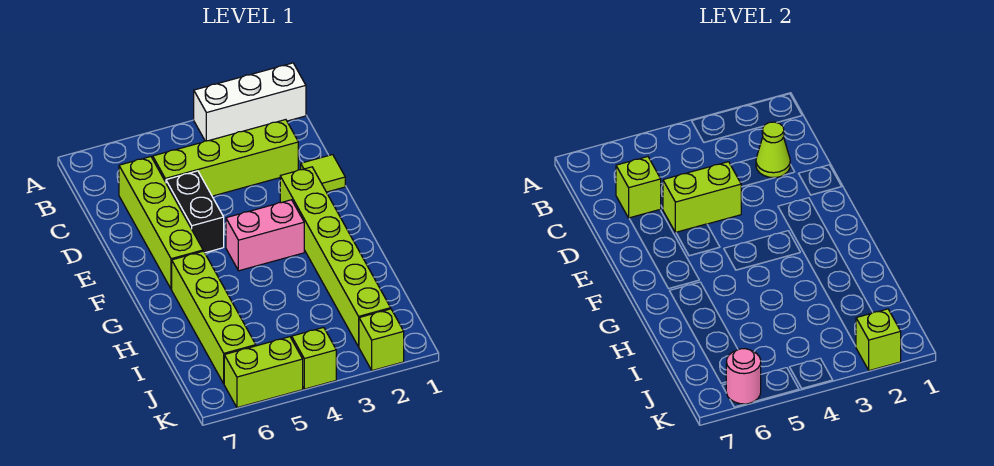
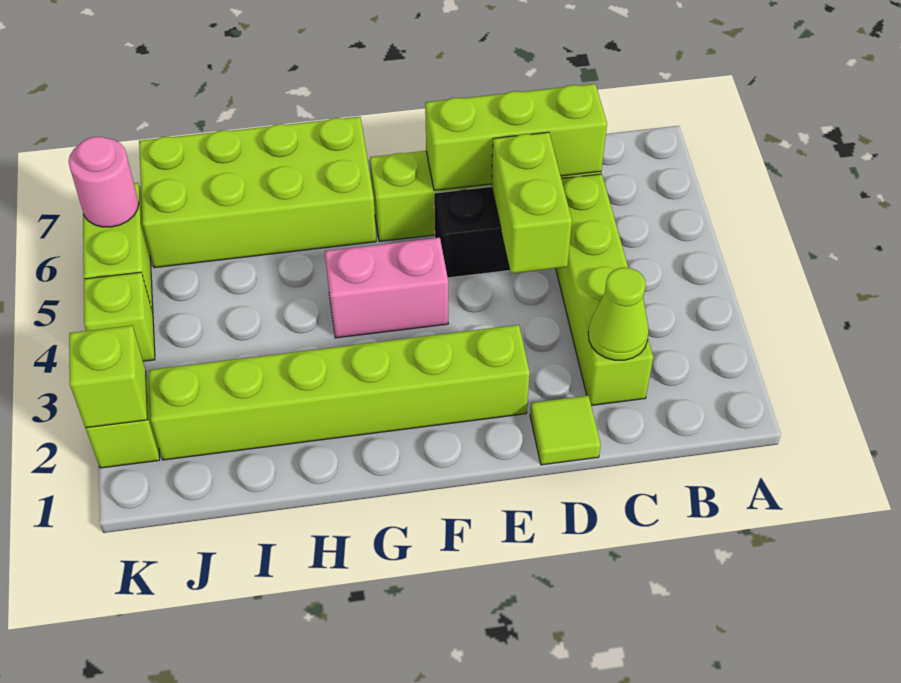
white brick A1:A3 level 1 -> none
lime brick C6 level 2 -> lime brick C6:E6 level 2
pink brick F3:F4 level 1 -> pink brick F4:G4 level 1
lime brick G6:J6 level 1 -> lime brick G6:J7 level 1

